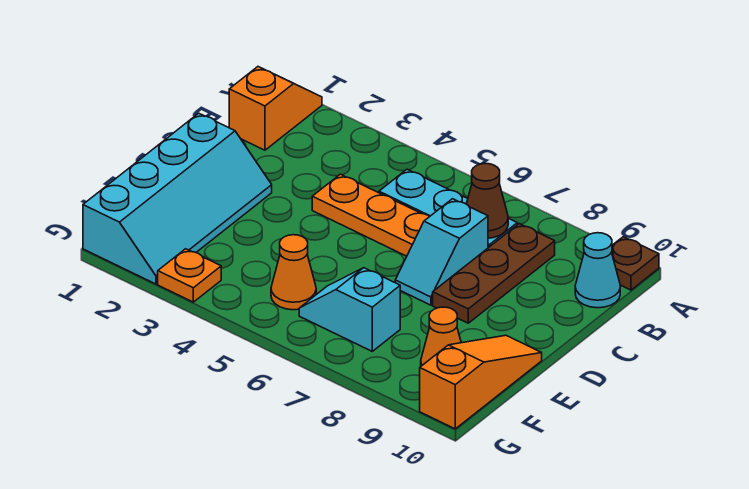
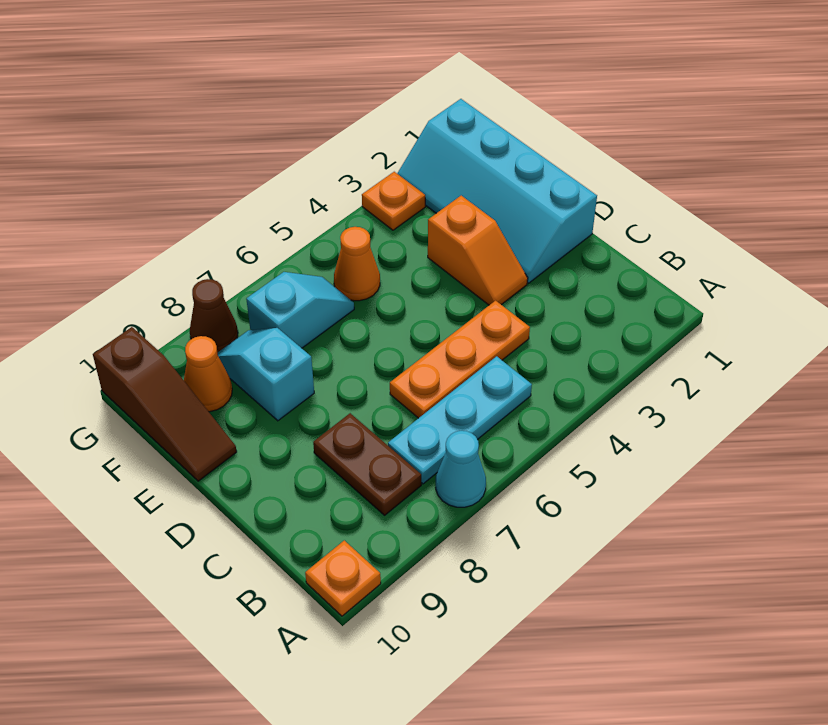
orange slope A1:B1 level 1 top B -> orange slope D3:E3 level 1 top E
brown plate A10 level 1 -> orange plate A10 level 1
brown cone B7 level 2 -> brown cone G8 level 1
brown plate B8:D8 level 1 -> brown plate B8:C8 level 1
cyan cone B10 level 1 -> cyan cone A7 level 1
cyan slope C7:D7 level 1 top C -> cyan slope E8:F8 level 1 top E
orange slope E10:G10 level 1 top G -> brown slope E10:G10 level 1 top G

